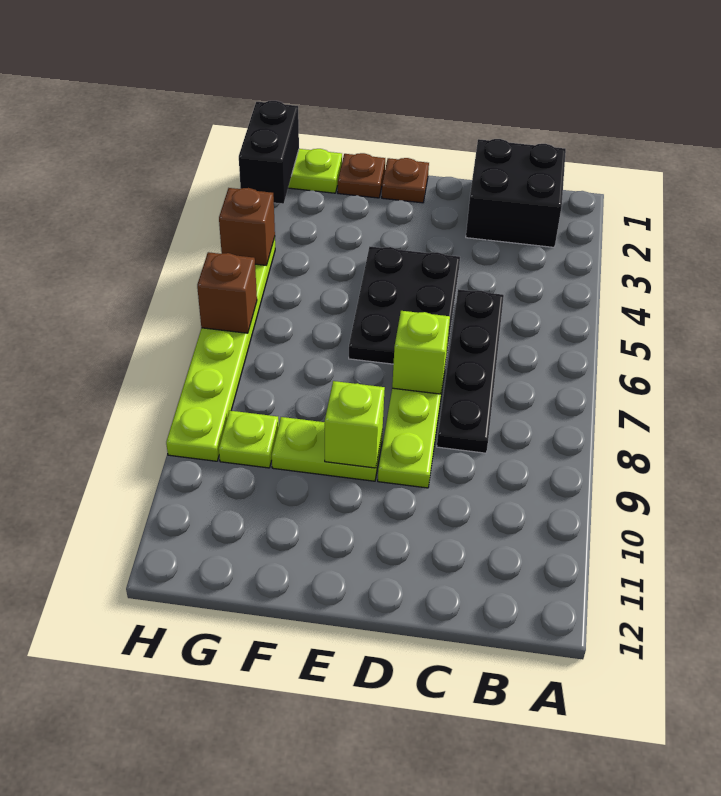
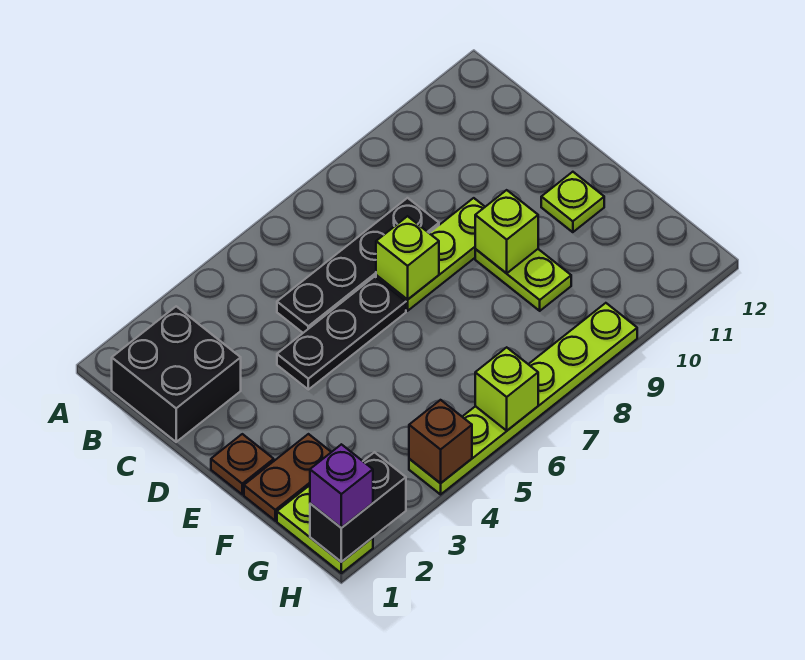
black plate D4:E6 level 1 -> black plate D4:D6 level 1
brown plate F1 level 1 -> brown plate F1:F2 level 1
lime plate G9 level 1 -> lime plate E11 level 1
none -> purple brick H1 level 3
brown brick H6 level 2 -> lime brick H6 level 2

